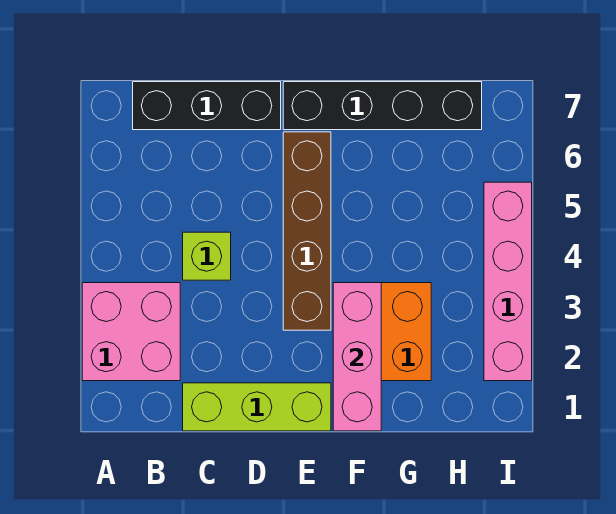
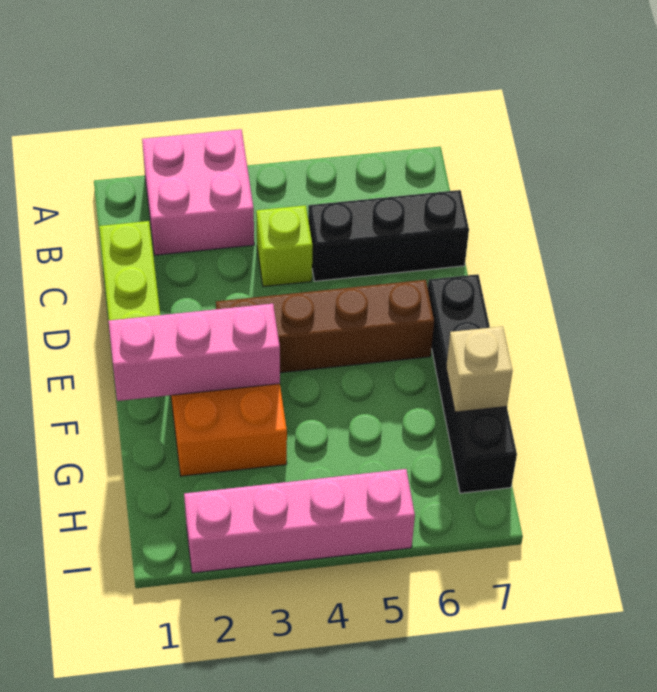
black brick B7:D7 level 1 -> black brick C5:C7 level 1
none -> tan brick G7 level 2

